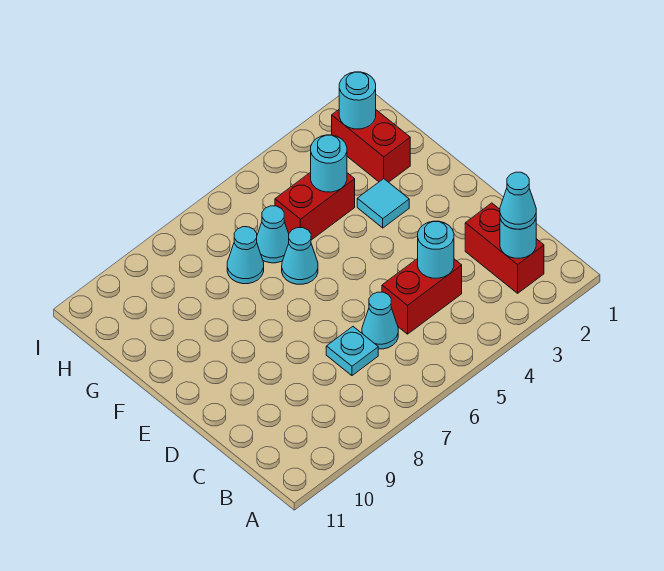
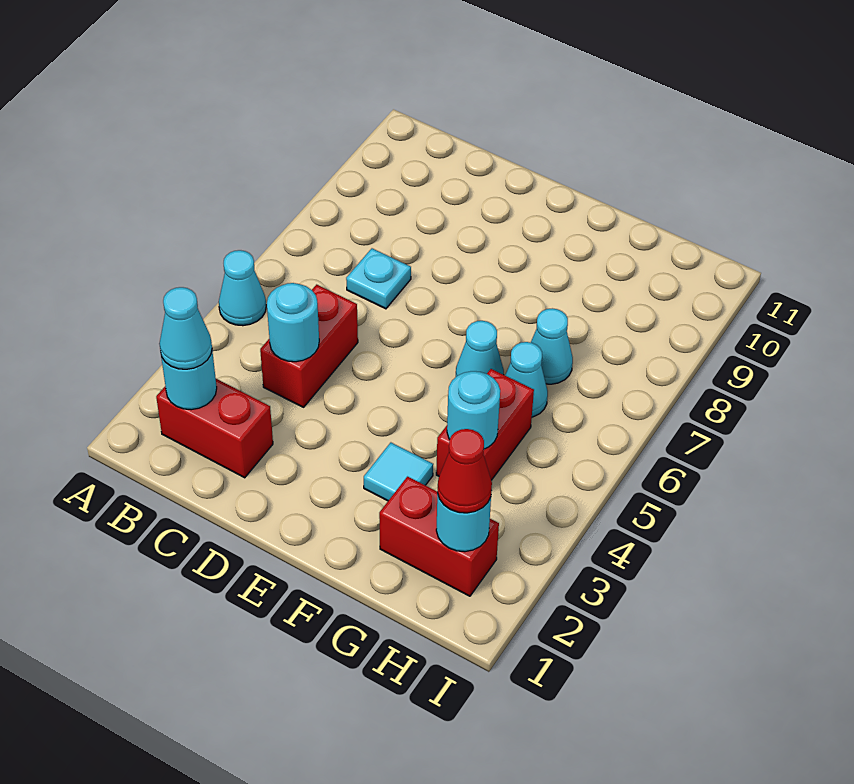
cyan cone C6 level 1 -> cyan cone A5 level 1
none -> red cone H2 level 3

